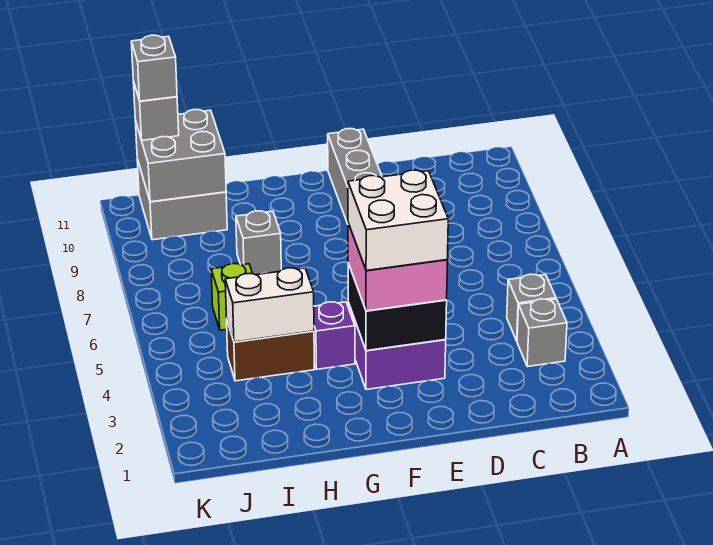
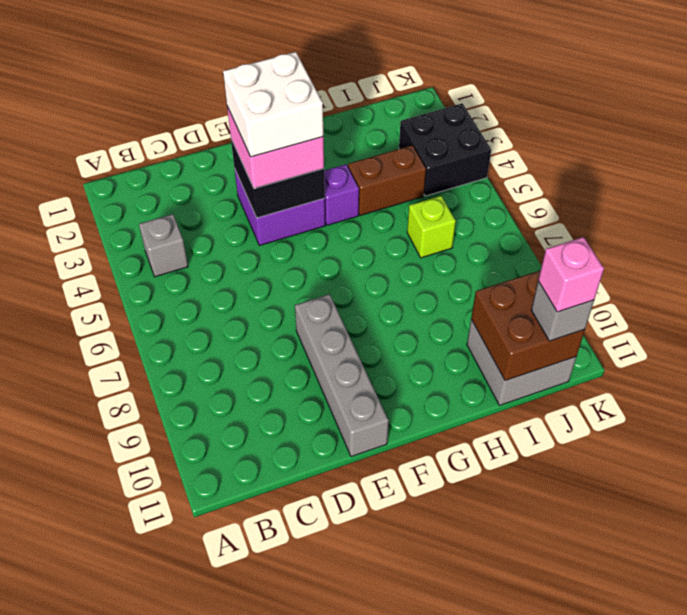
grey brick B3 level 1 -> none
white brick H4:I4 level 2 -> none
grey brick H8 level 1 -> none
grey brick I10:J11 level 2 -> brown brick I10:J11 level 2
none -> black brick J3:K4 level 1
grey brick J11 level 4 -> pink brick J11 level 4

